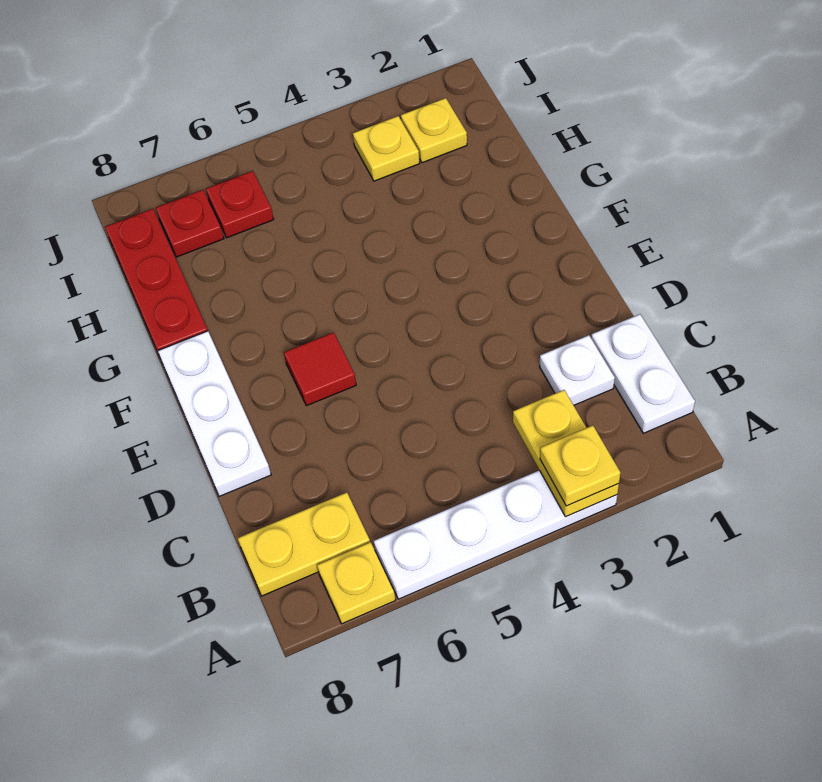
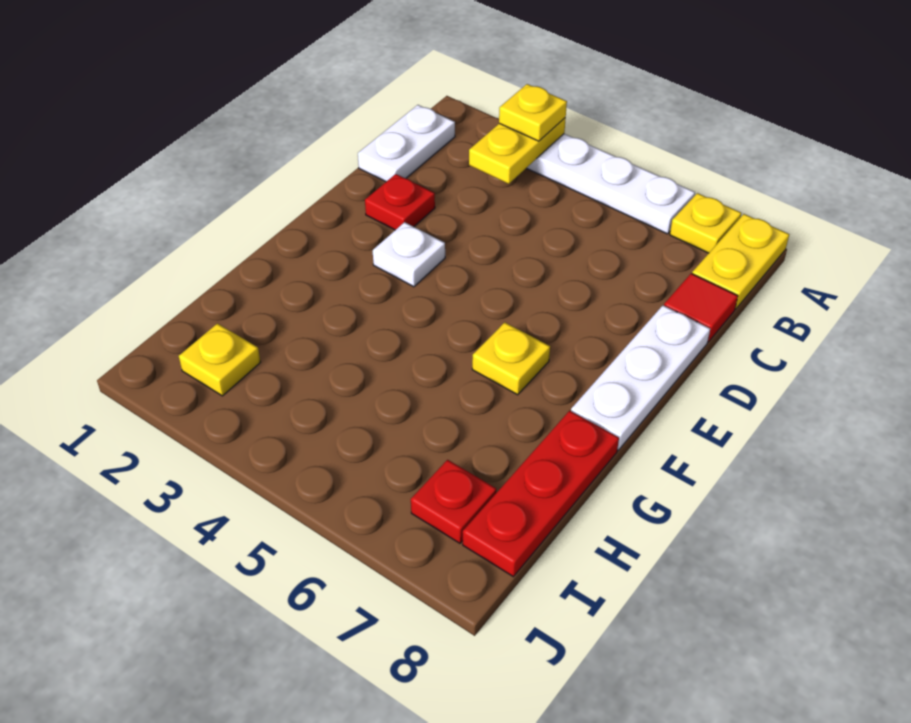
yellow plate B7:B8 level 1 -> yellow plate A8:B8 level 1
white plate C2 level 1 -> white plate E3 level 1
red tile E6 level 1 -> red tile C8 level 1
yellow plate I3 level 1 -> yellow plate F6 level 1
red plate I6 level 1 -> red plate D2 level 1

